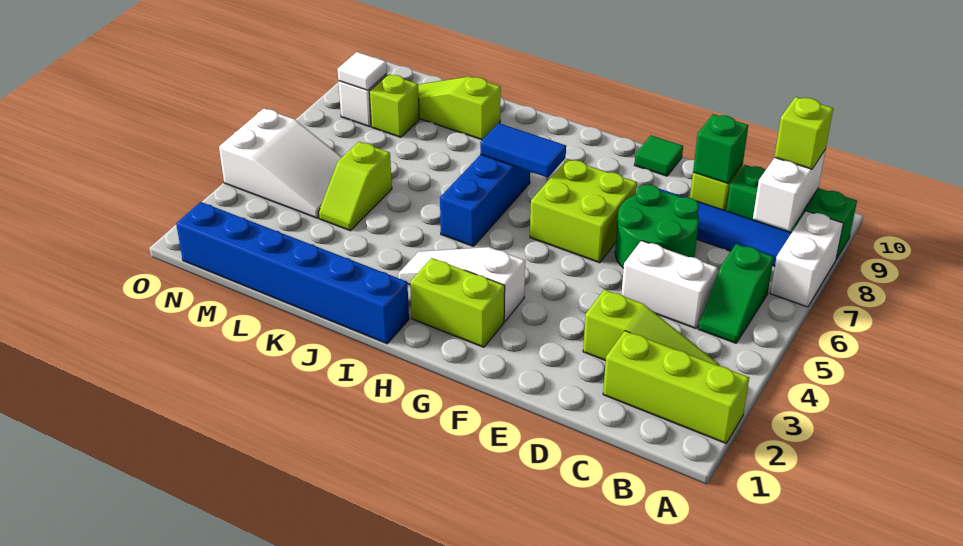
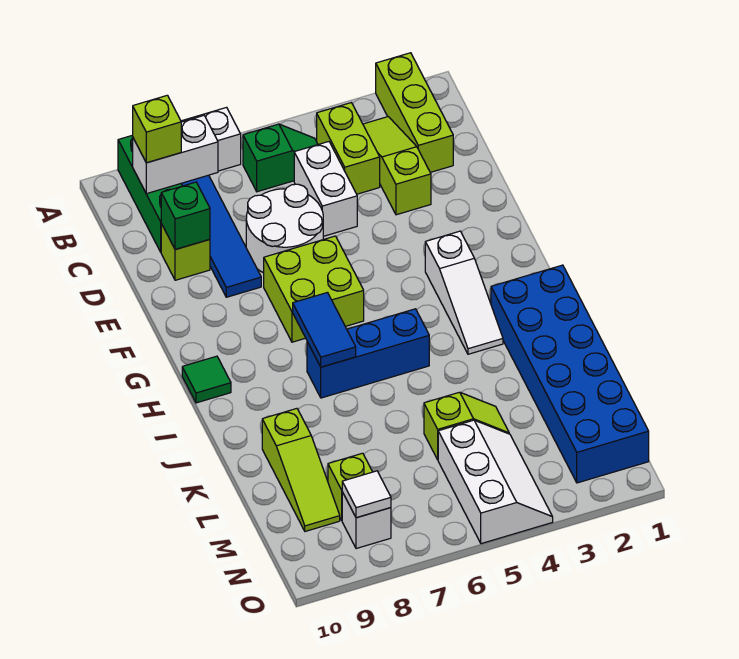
green round brick D6:E7 level 1 -> white round brick D6:E7 level 1
green tile F10 level 1 -> green tile H10 level 1
lime brick G2:H2 level 1 -> lime brick B4:C4 level 1
blue brick I1:N1 level 1 -> blue brick I1:N2 level 1
white slope M4:O5 level 1 top O -> white slope M4:O5 level 1 top 5

